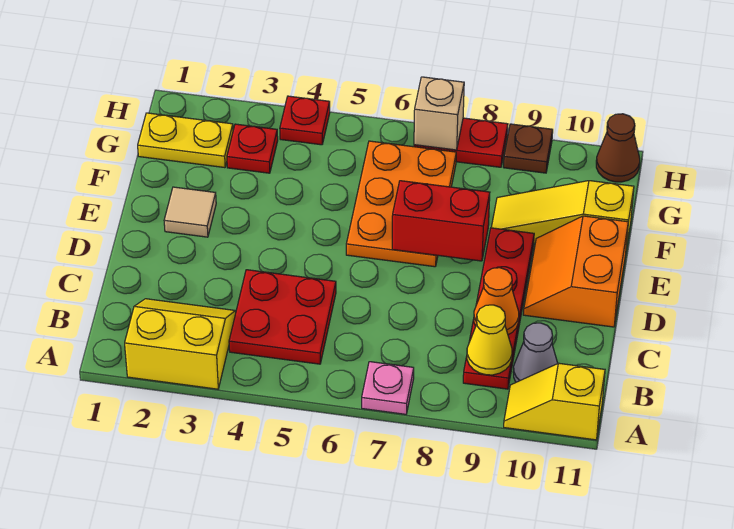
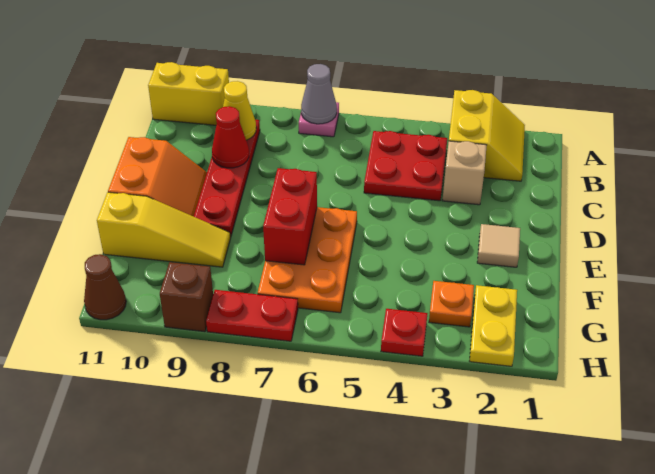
yellow slope A2:B3 level 1 top A -> yellow slope A2:B3 level 1 top 3
yellow slope A10:A11 level 1 top 11 -> yellow brick A10:A11 level 1
grey cone B10 level 1 -> grey cone A7 level 2
orange cone C9 level 2 -> red cone C9 level 2
red brick E7:E8 level 2 -> red brick E7:F7 level 2
yellow plate G1:G2 level 1 -> yellow plate G2:H2 level 1
red plate G3 level 1 -> orange plate G3 level 1
tan brick H7 level 2 -> tan brick C3 level 1
brown plate H9 level 1 -> brown brick H9 level 1

